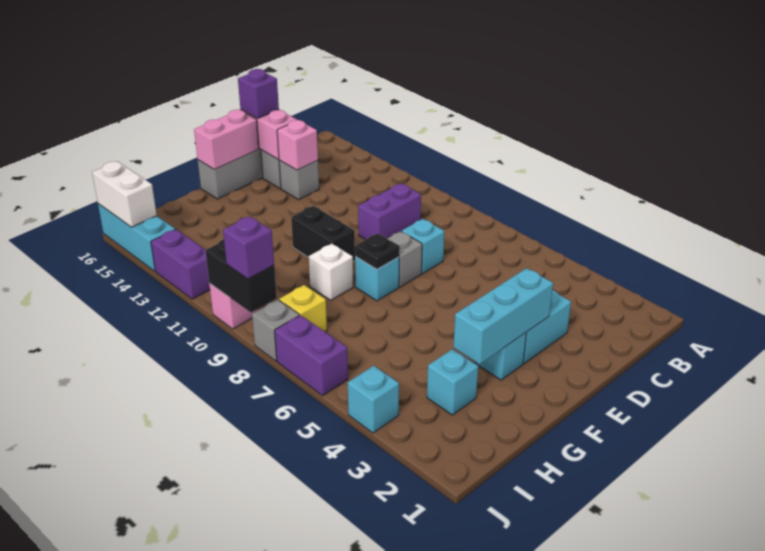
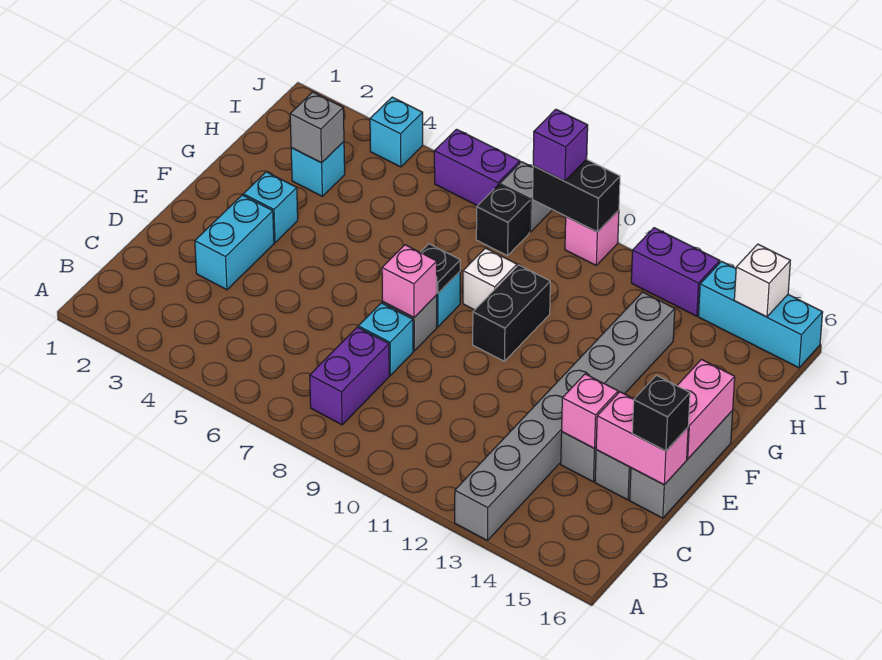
none -> grey brick A13:H13 level 1
purple brick C10:D10 level 1 -> purple brick B8:C8 level 1
purple brick D16 level 3 -> black brick D16 level 3
cyan brick E3:G3 level 2 -> none
none -> pink brick E8 level 2
black brick F10:F11 level 1 -> black brick F10:G10 level 1
none -> grey brick H3 level 2
yellow brick I8 level 1 -> black brick I8 level 1
white brick J15:J16 level 2 -> white brick J15 level 2

